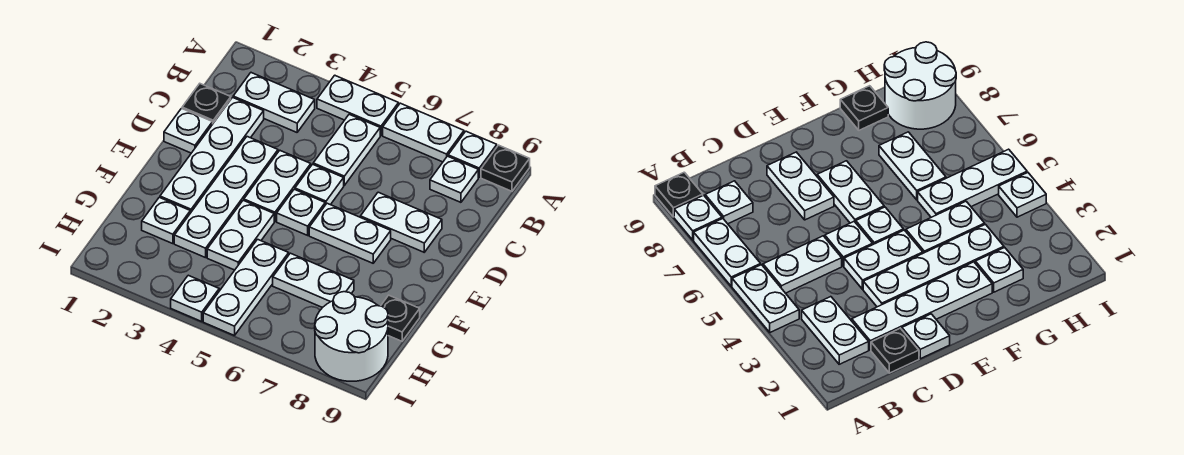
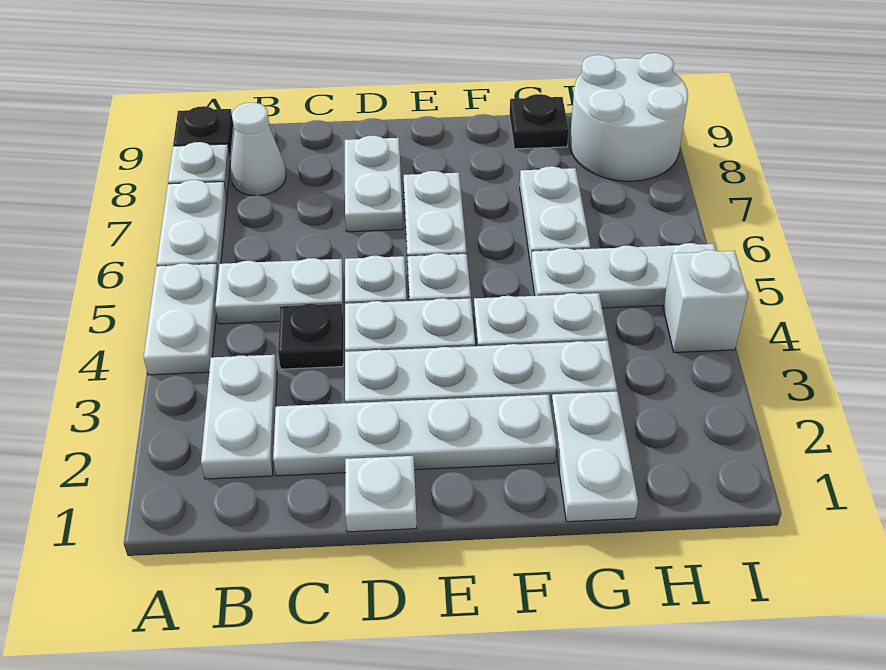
white plate B8 level 1 -> white cone B8 level 1
black plate C1 level 1 -> black plate C4 level 1
white plate G2 level 1 -> white plate G1:G2 level 1
white plate I4 level 1 -> white brick I4 level 1

